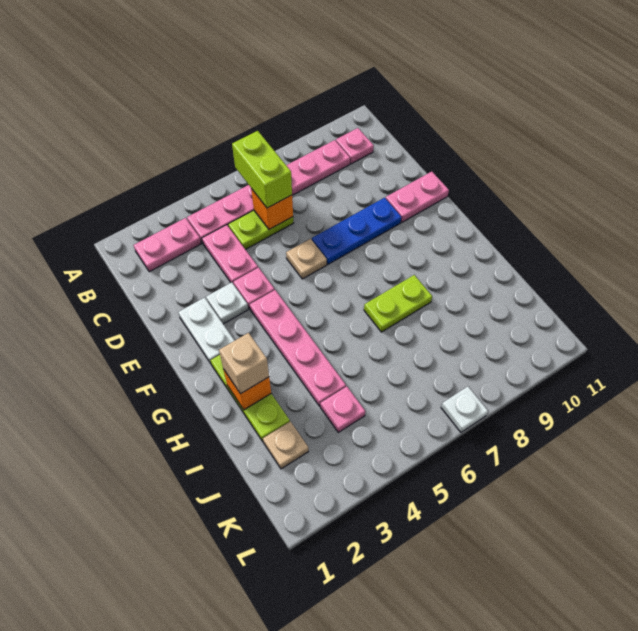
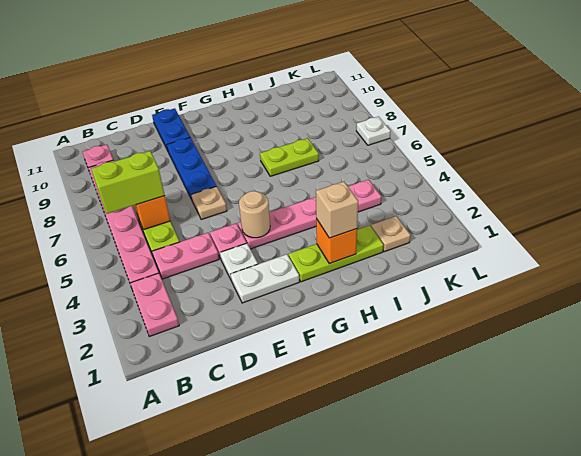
pink plate E10:E11 level 1 -> blue plate E10:E11 level 1
none -> tan round brick F4 level 2
lime plate H7:H8 level 1 -> lime plate H7:I7 level 1

